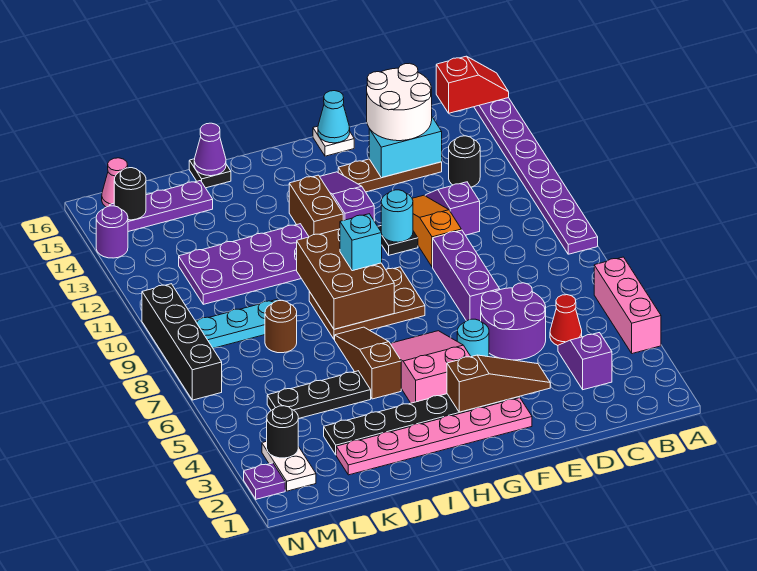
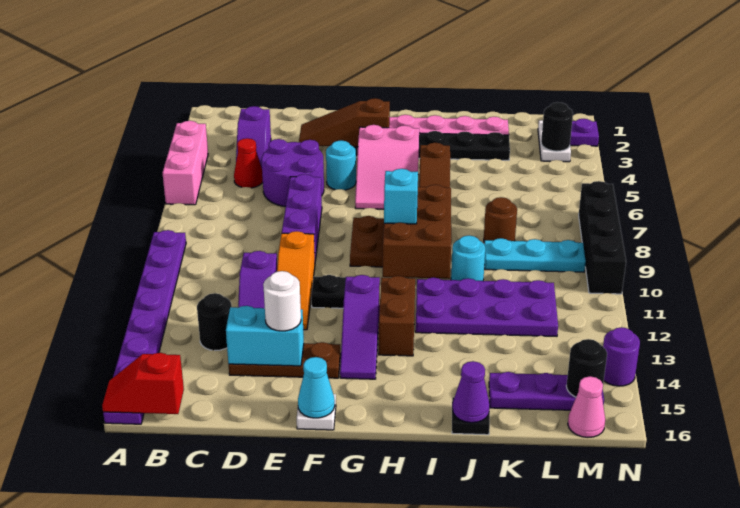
white round brick D14:E15 level 3 -> white round brick E14 level 3
cyan round brick F11 level 2 -> cyan round brick J10 level 1
black plate J5:L5 level 1 -> none

